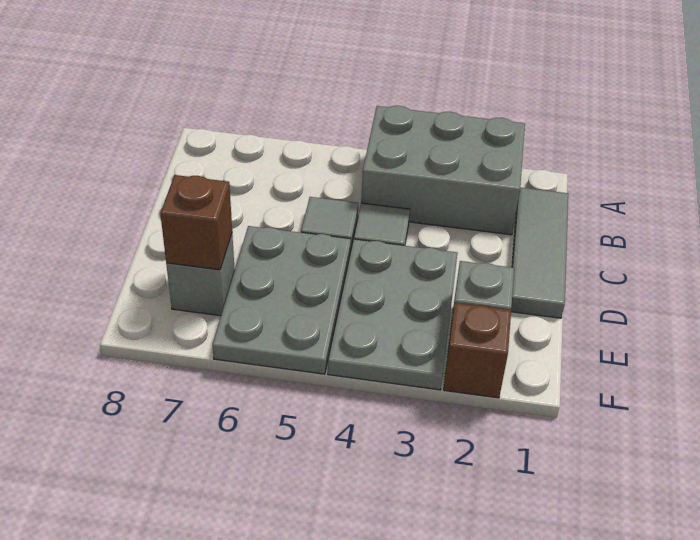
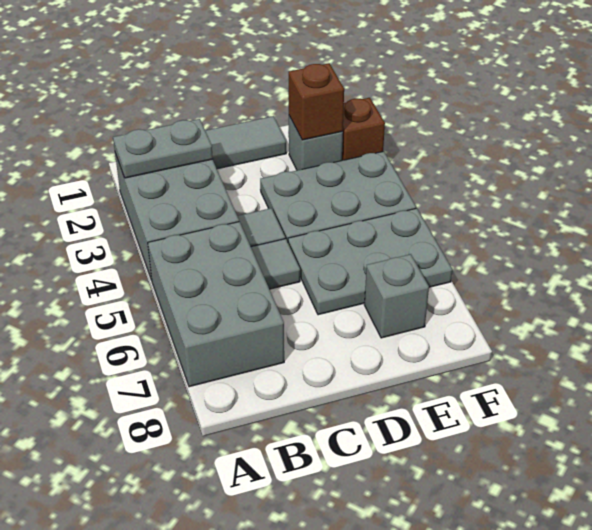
none -> grey plate A2:B2 level 2
none -> grey brick A5:B7 level 1
brown brick E7 level 2 -> brown brick E2 level 2

